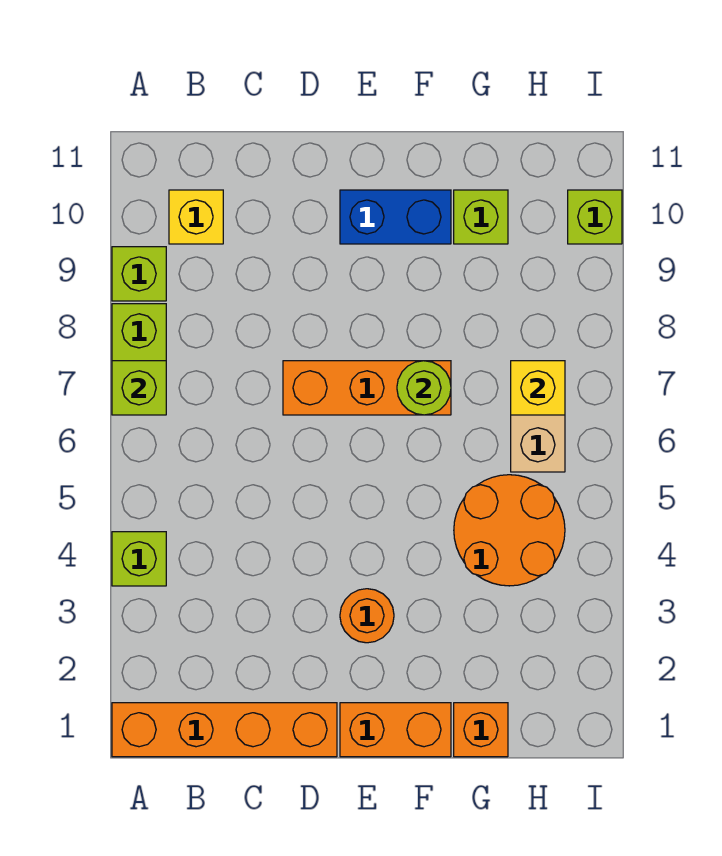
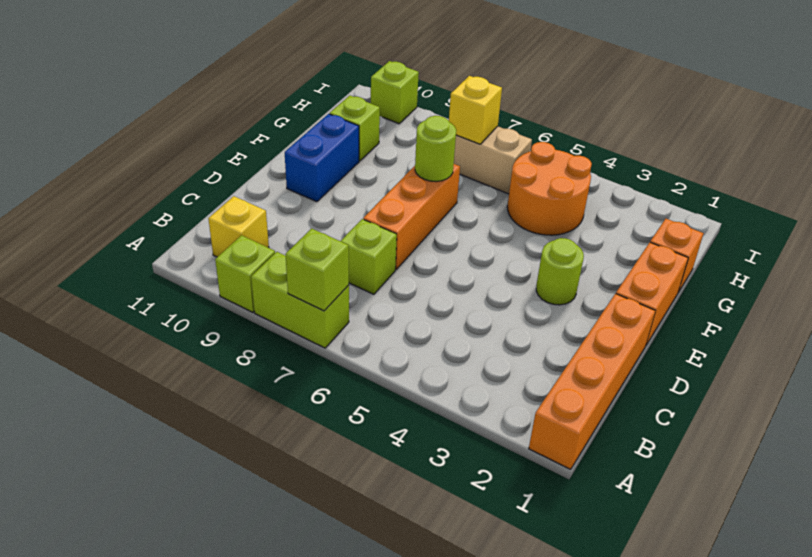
lime brick A4 level 1 -> lime brick C7 level 1
orange round brick E3 level 1 -> lime round brick E3 level 1

